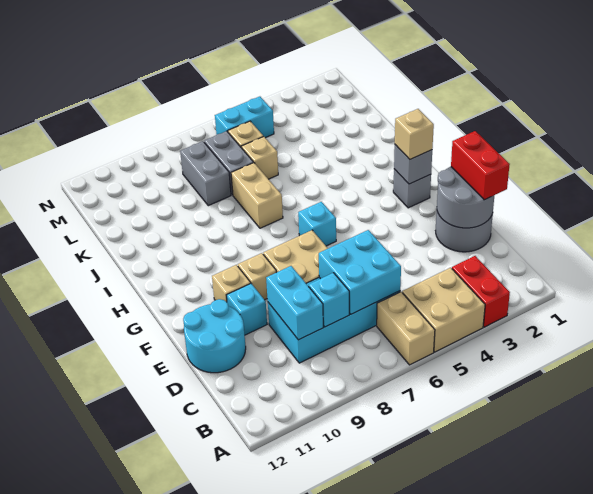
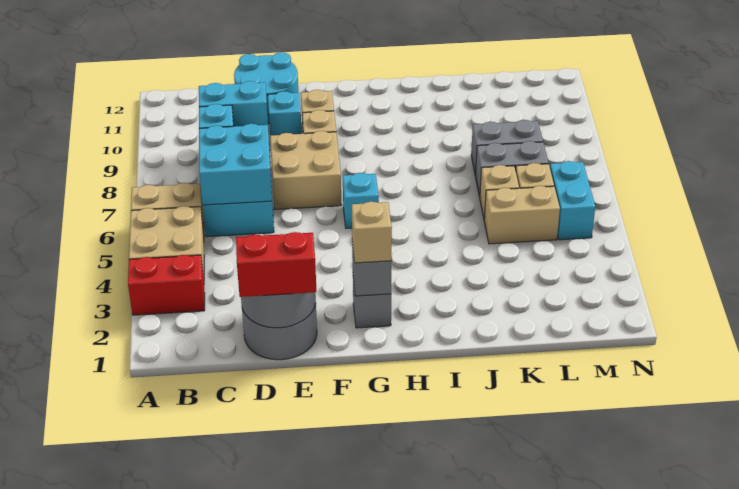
tan brick I7:J7 level 1 -> tan brick K5:L5 level 1

